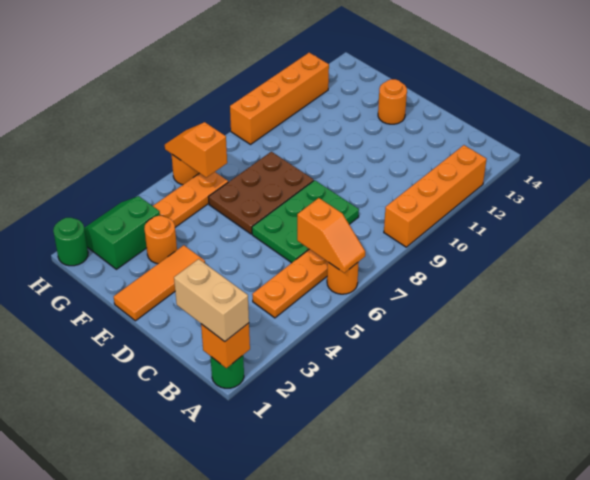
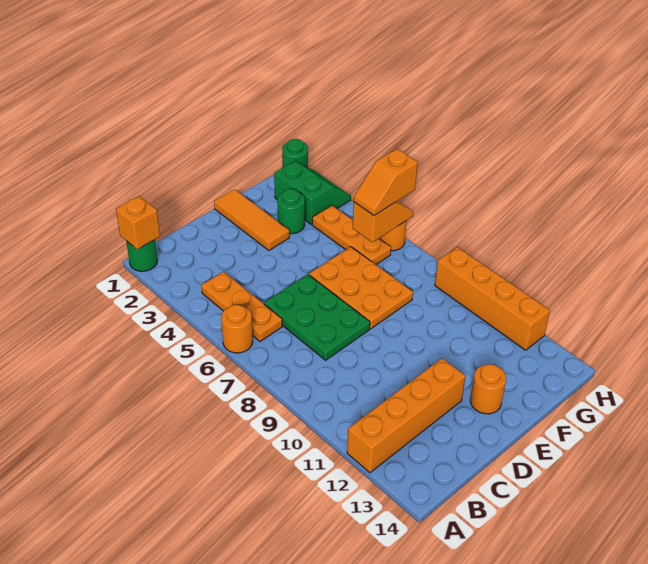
tan brick A1:B1 level 3 -> none
orange slope A6:B6 level 2 top B -> orange slope G6:H6 level 3 top H
orange brick A9:A12 level 1 -> orange brick A12:D12 level 1
brown plate E6:F8 level 1 -> orange plate E6:F8 level 1
orange round brick F3 level 1 -> green round brick F3 level 1

